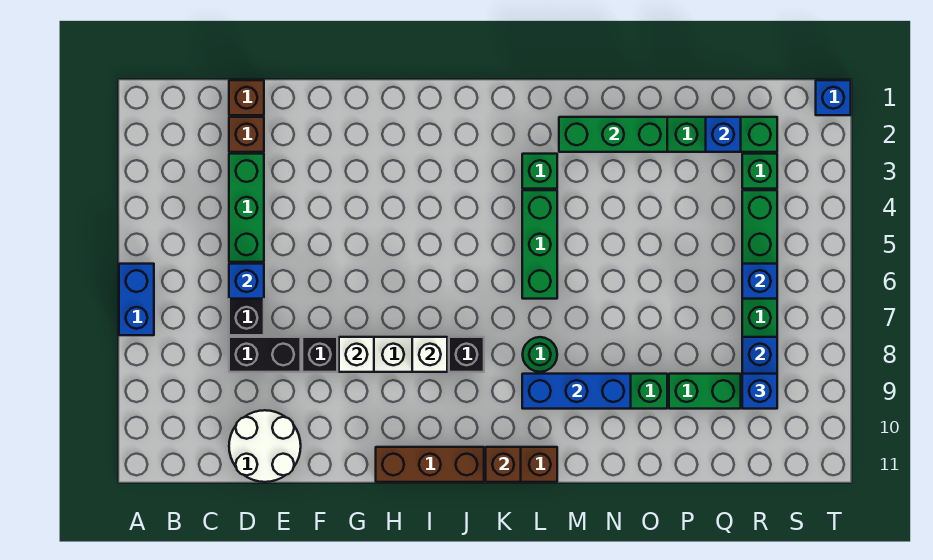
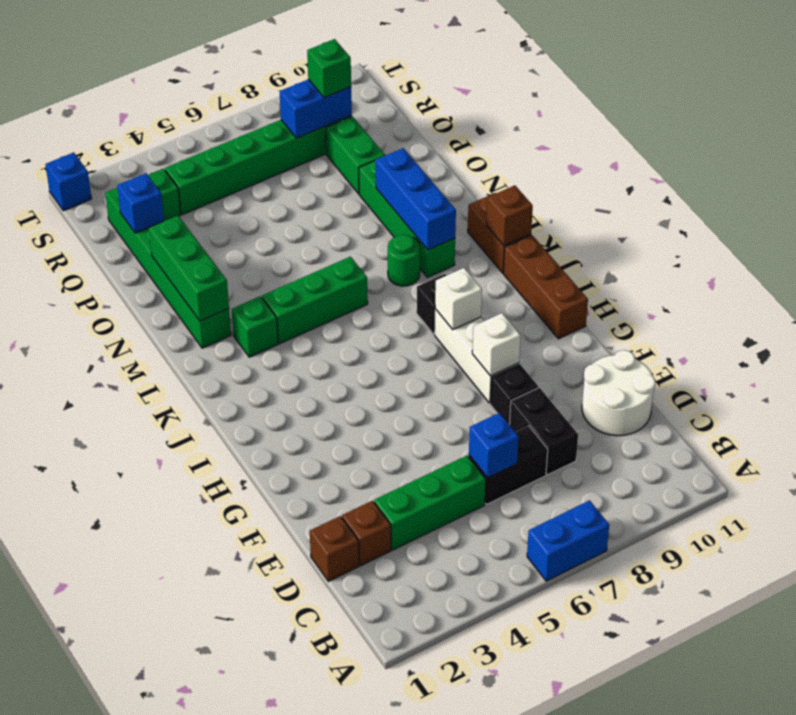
blue brick R6 level 2 -> none
blue brick R9 level 3 -> green brick R9 level 3

